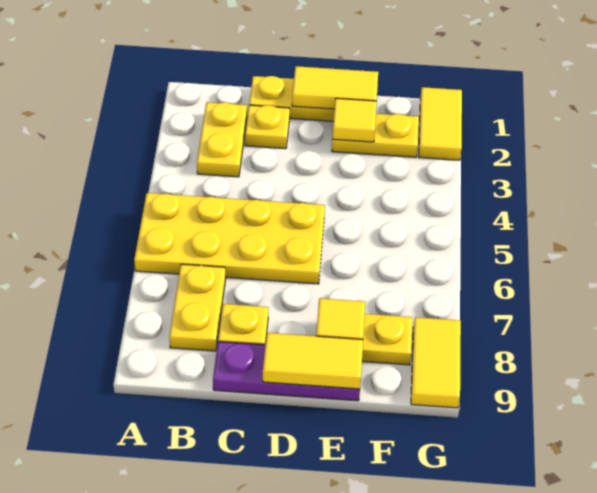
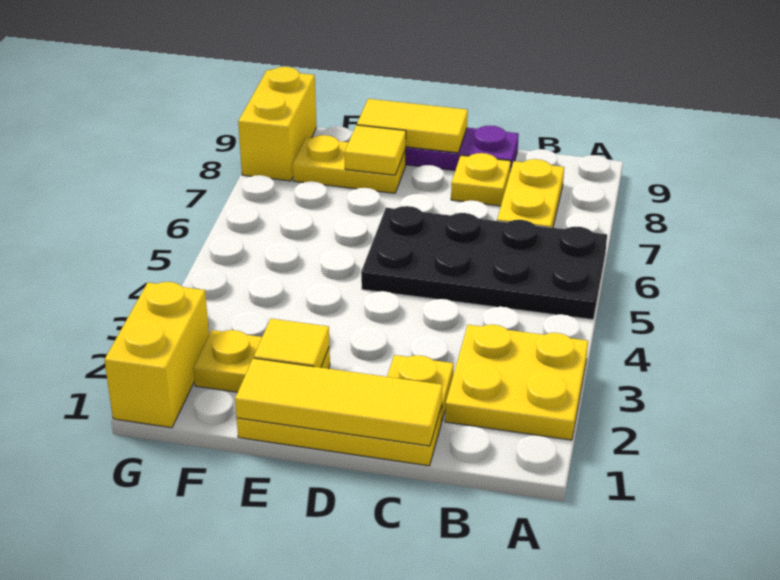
yellow plate A5:D6 level 1 -> black plate A5:D6 level 1
yellow plate B2:B3 level 1 -> yellow plate A2:B3 level 1
yellow tile D1:E1 level 2 -> yellow tile C1:E1 level 2
yellow tile G1:G2 level 1 -> yellow brick G1:G2 level 1
yellow tile G8:G9 level 1 -> yellow brick G8:G9 level 1

